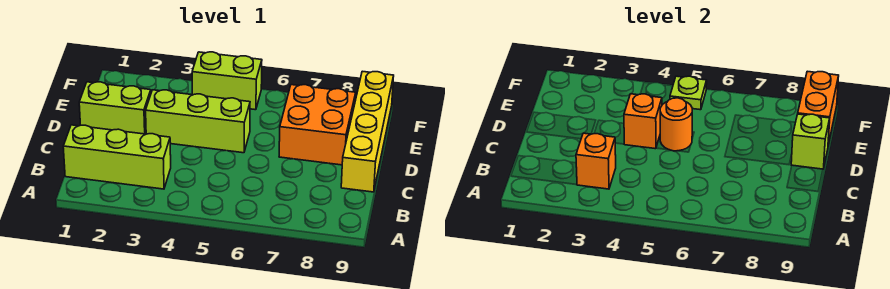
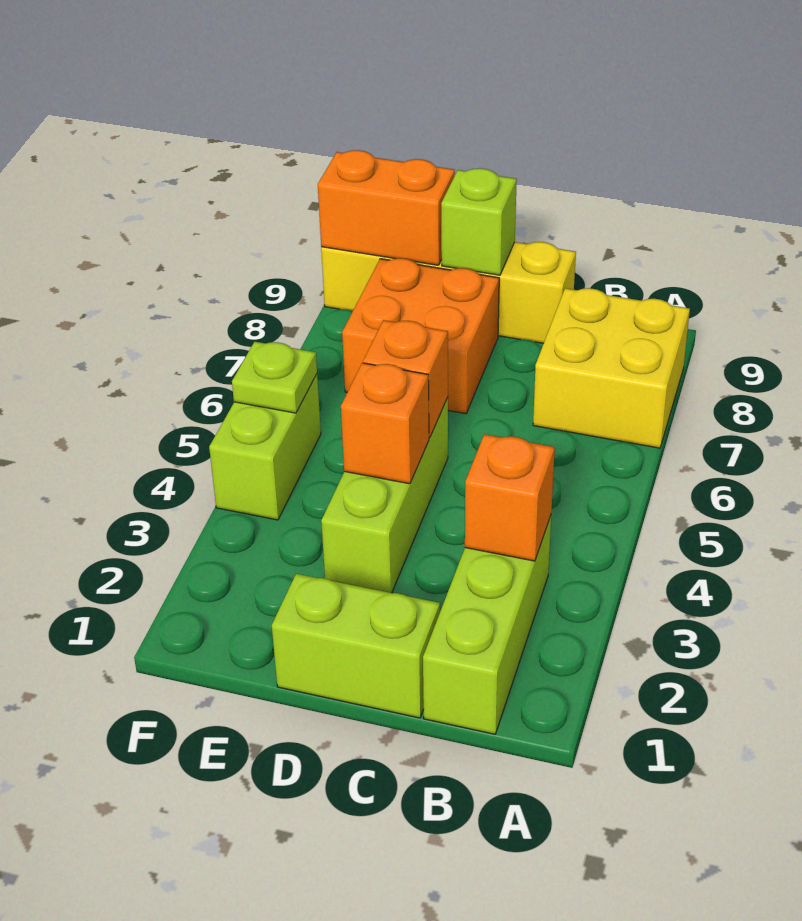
none -> yellow brick A7:B8 level 1
lime brick D1:D2 level 1 -> lime brick C1:D1 level 1
orange round brick D5 level 2 -> orange brick D5 level 2

